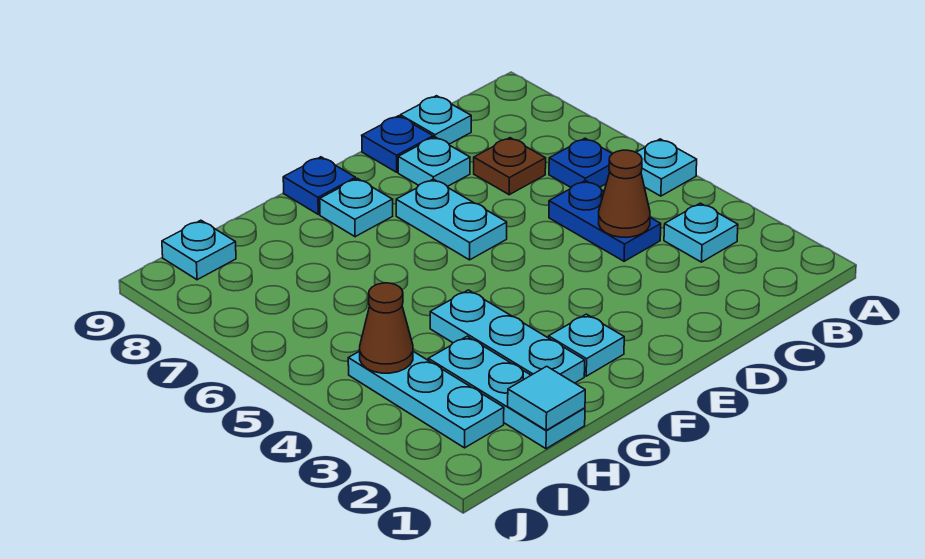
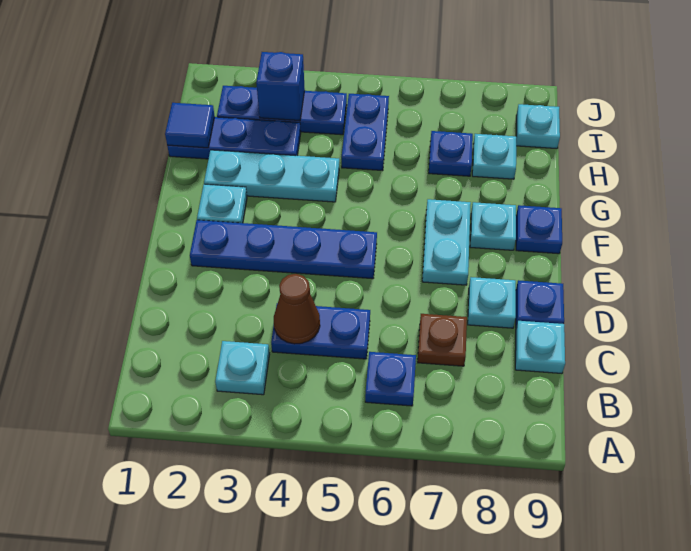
cyan plate A5 level 1 -> cyan plate H8 level 1
none -> blue plate E2:E5 level 1
cyan plate E6:E7 level 1 -> cyan plate E7:F7 level 1
cyan plate H1:H3 level 1 -> blue plate H1:H3 level 1
cyan tile H1 level 2 -> blue tile H1 level 2
none -> blue plate H5:I5 level 1
none -> blue plate H7 level 1
cyan plate I2:I4 level 1 -> blue plate I2:I4 level 1
none -> blue brick I3 level 2
brown cone I4 level 2 -> none

